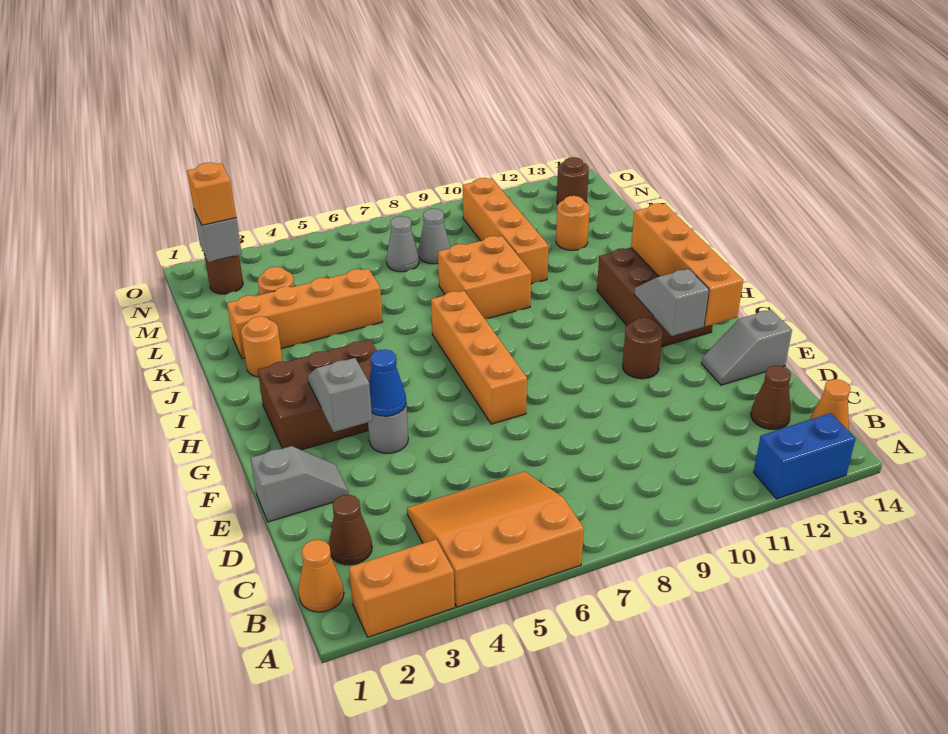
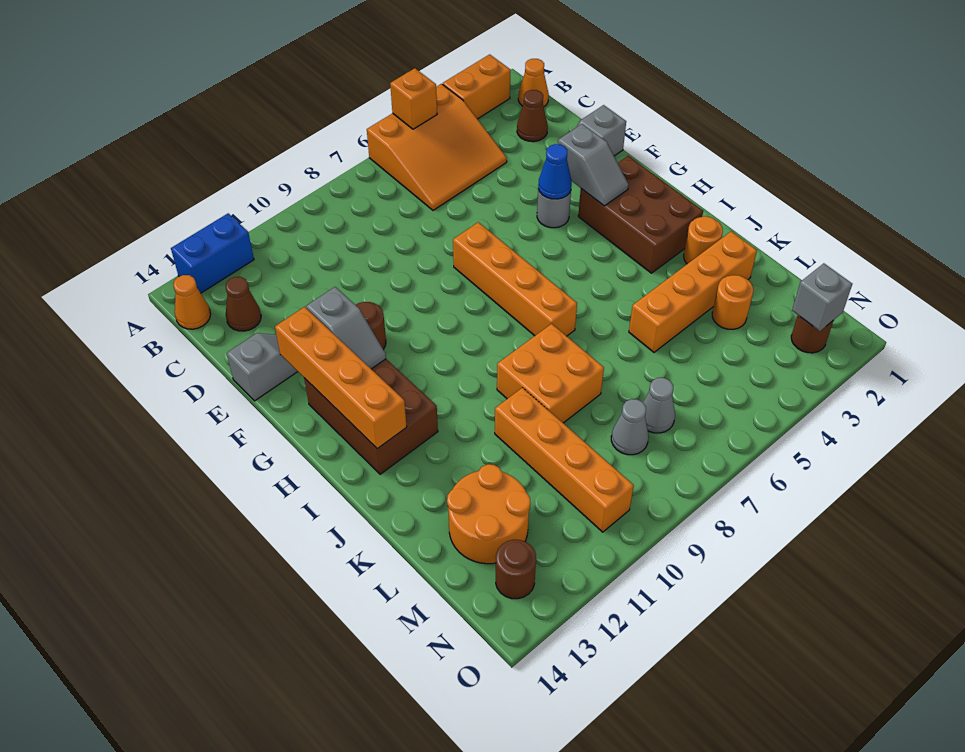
brown brick G2:H4 level 1 -> brown brick G2:I3 level 1
orange round brick L12 level 1 -> orange round brick L12:M13 level 1
orange brick N2 level 3 -> orange brick A5 level 2

